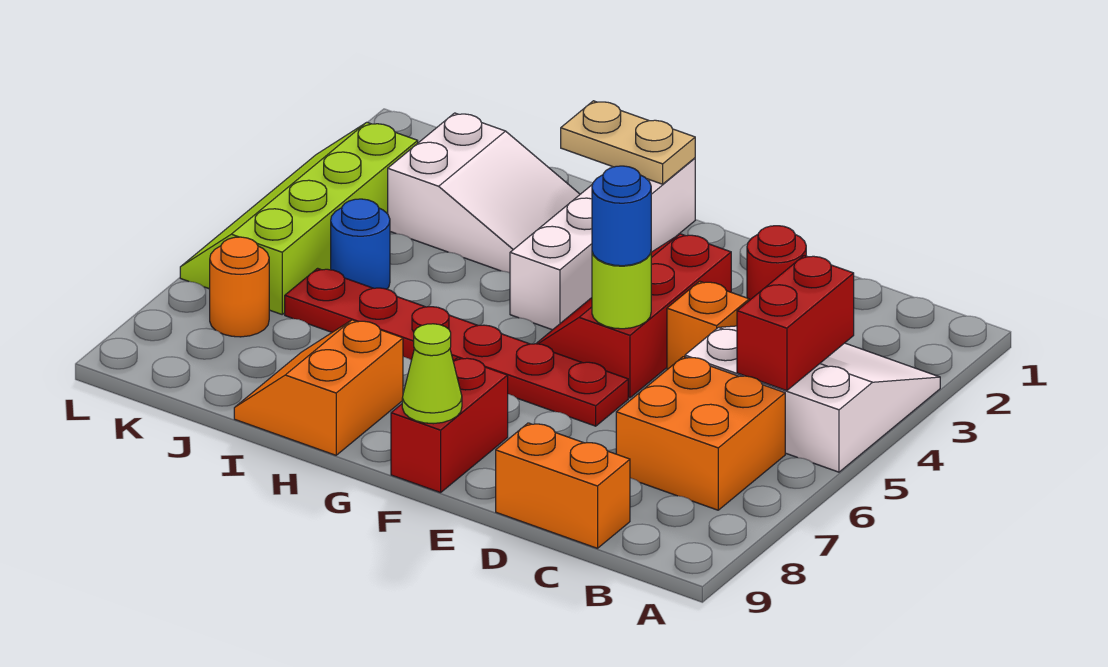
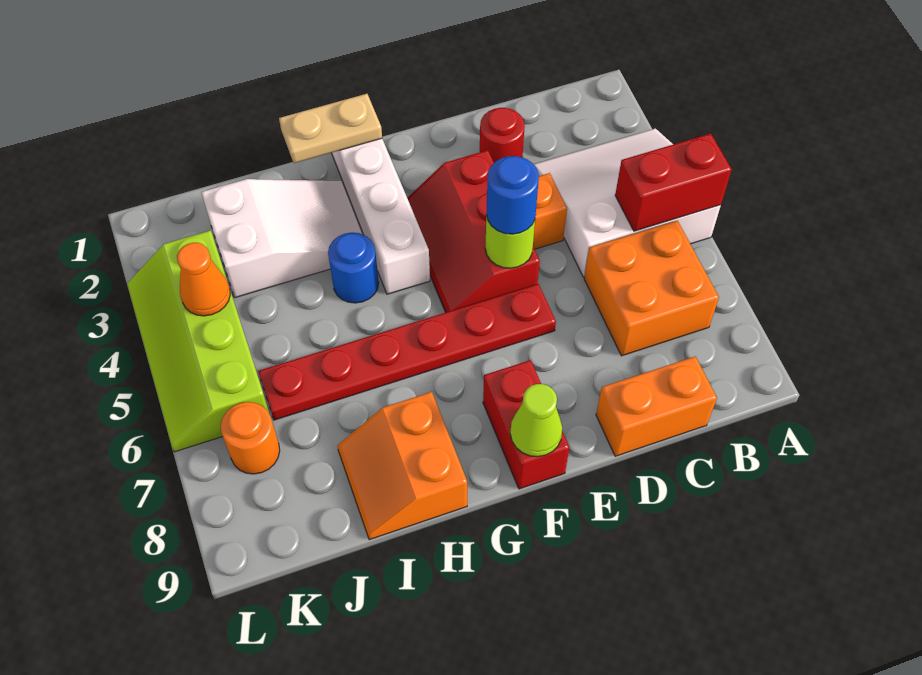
red brick B4:B5 level 2 -> red brick A5:B5 level 2
blue round brick J5 level 1 -> blue round brick H4 level 1
none -> orange cone K4 level 2

